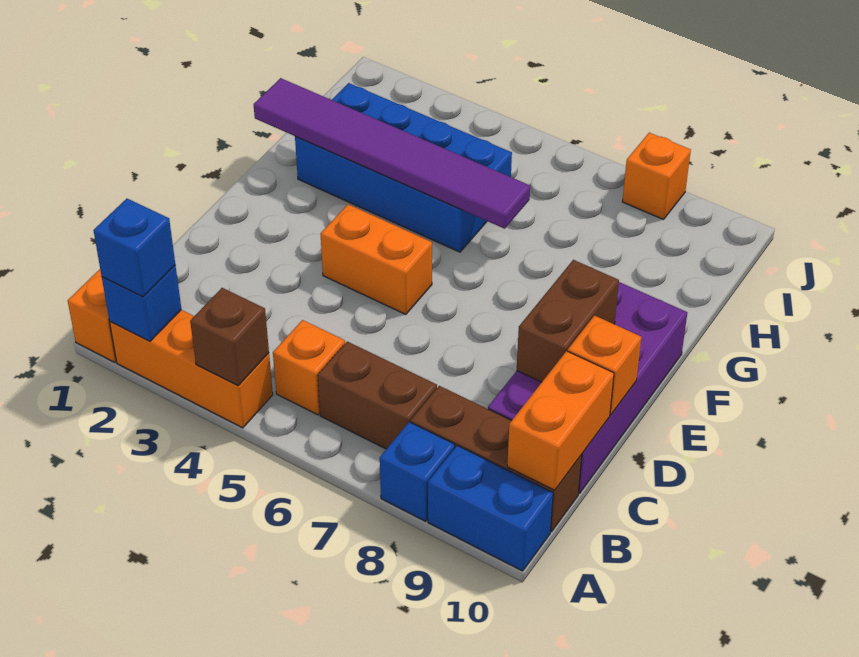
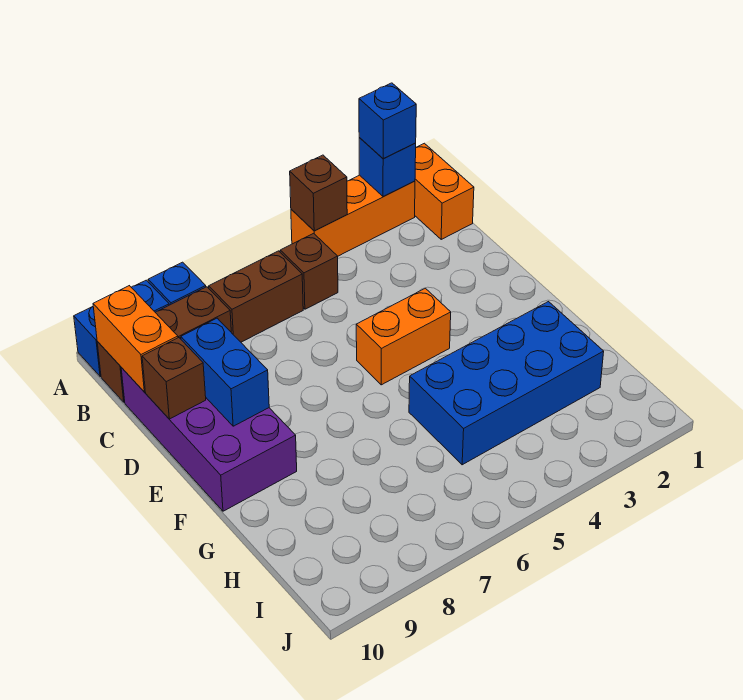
orange brick B5 level 1 -> brown brick B5 level 1
brown brick D9:E9 level 2 -> blue brick D9:E9 level 2
orange brick D10 level 2 -> brown brick D10 level 2
purple tile G1:G6 level 2 -> none
orange brick J8 level 1 -> none

